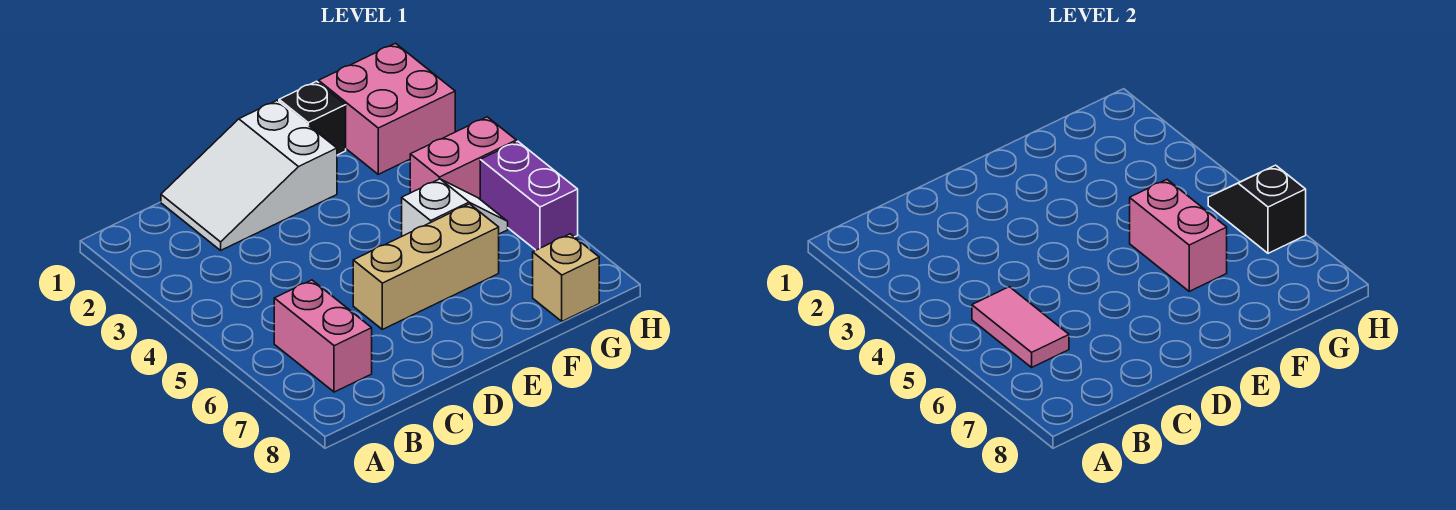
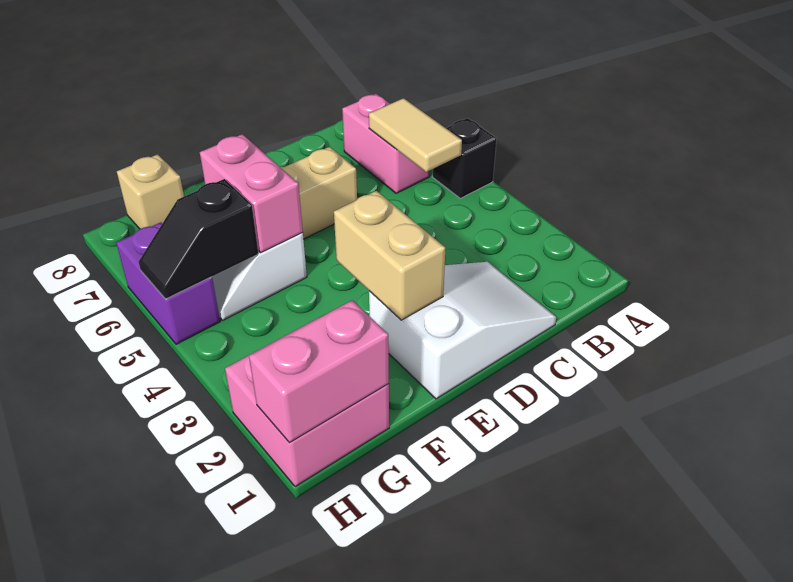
pink tile B5:B6 level 2 -> tan tile B5:B6 level 2
none -> tan brick E2:E3 level 2
black brick F1 level 1 -> black brick A5 level 1
pink brick G4:H4 level 1 -> pink brick G1:H1 level 2
black slope H5:H6 level 2 top 6 -> black slope G5:H5 level 2 top G

